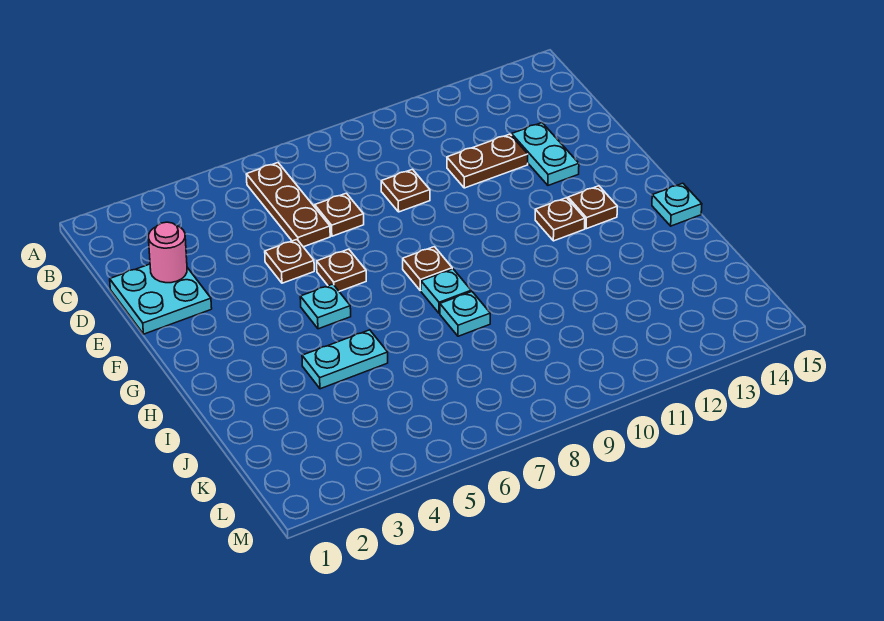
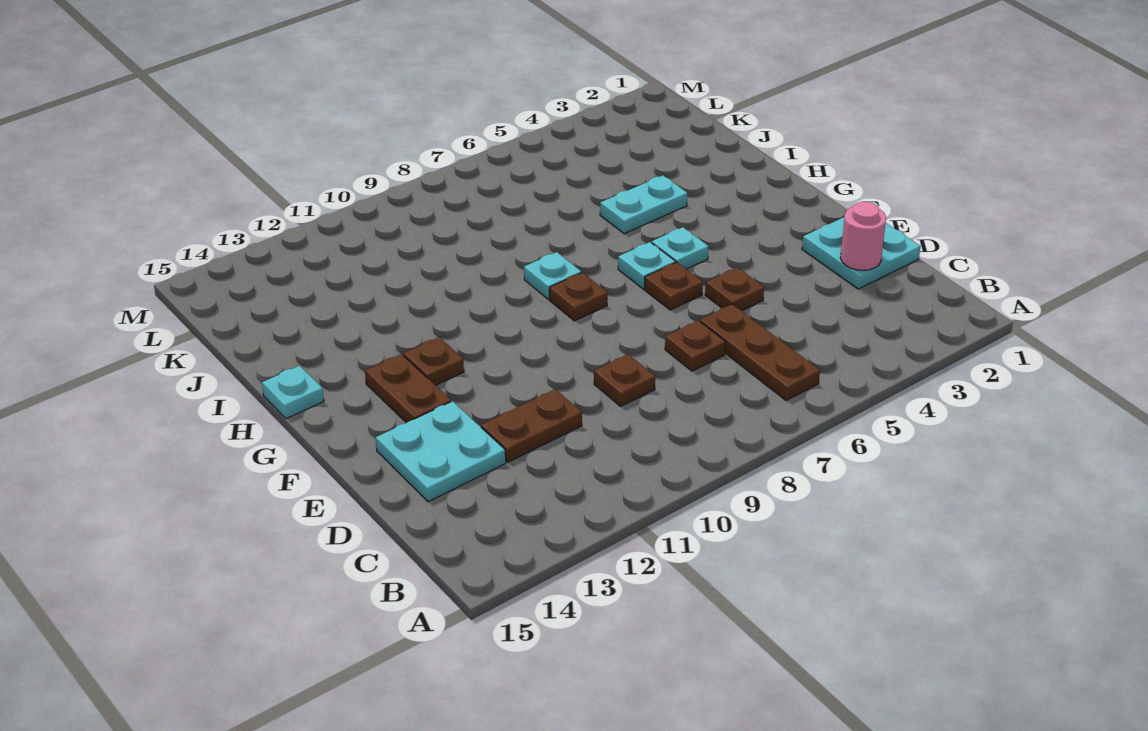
cyan plate D13:E13 level 1 -> cyan plate D13:E14 level 1
brown plate G13 level 1 -> brown plate F13:G13 level 1
cyan plate I8 level 1 -> cyan plate G6 level 1

